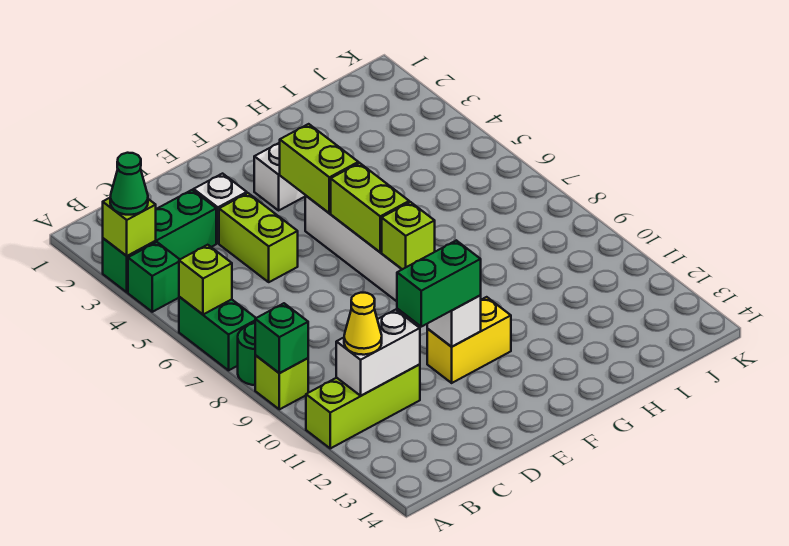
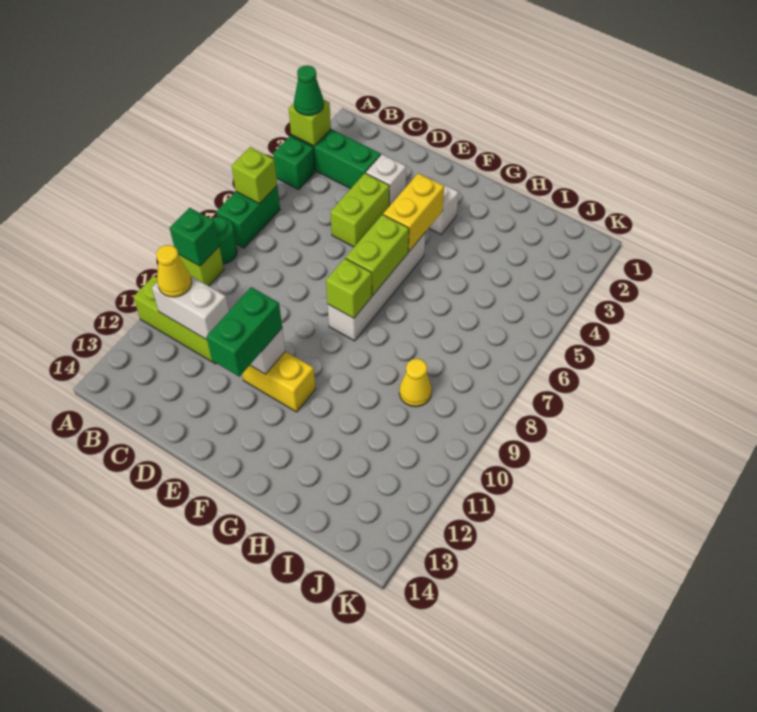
green brick D11:E11 level 3 -> green brick E11:E12 level 3
lime brick F4:F5 level 2 -> yellow brick F4:F5 level 2
none -> yellow cone I9 level 1

